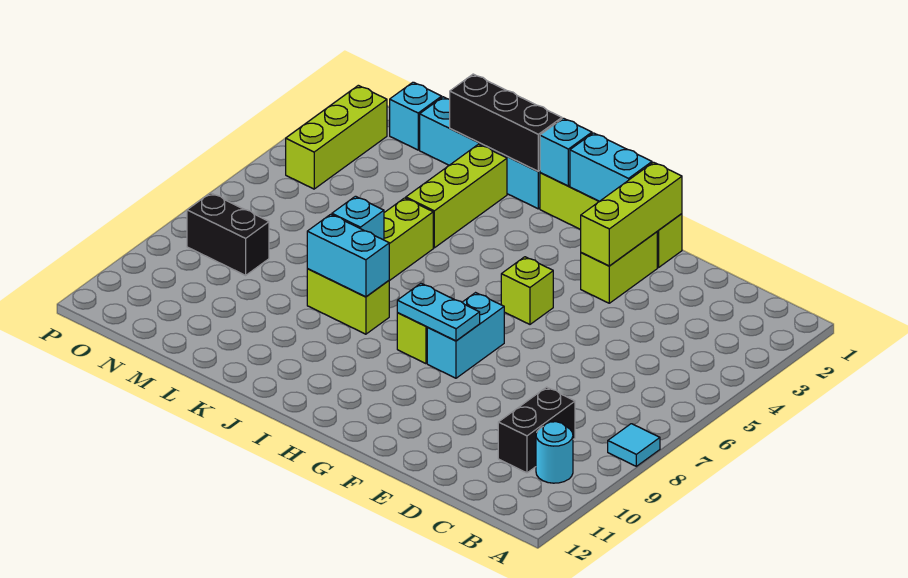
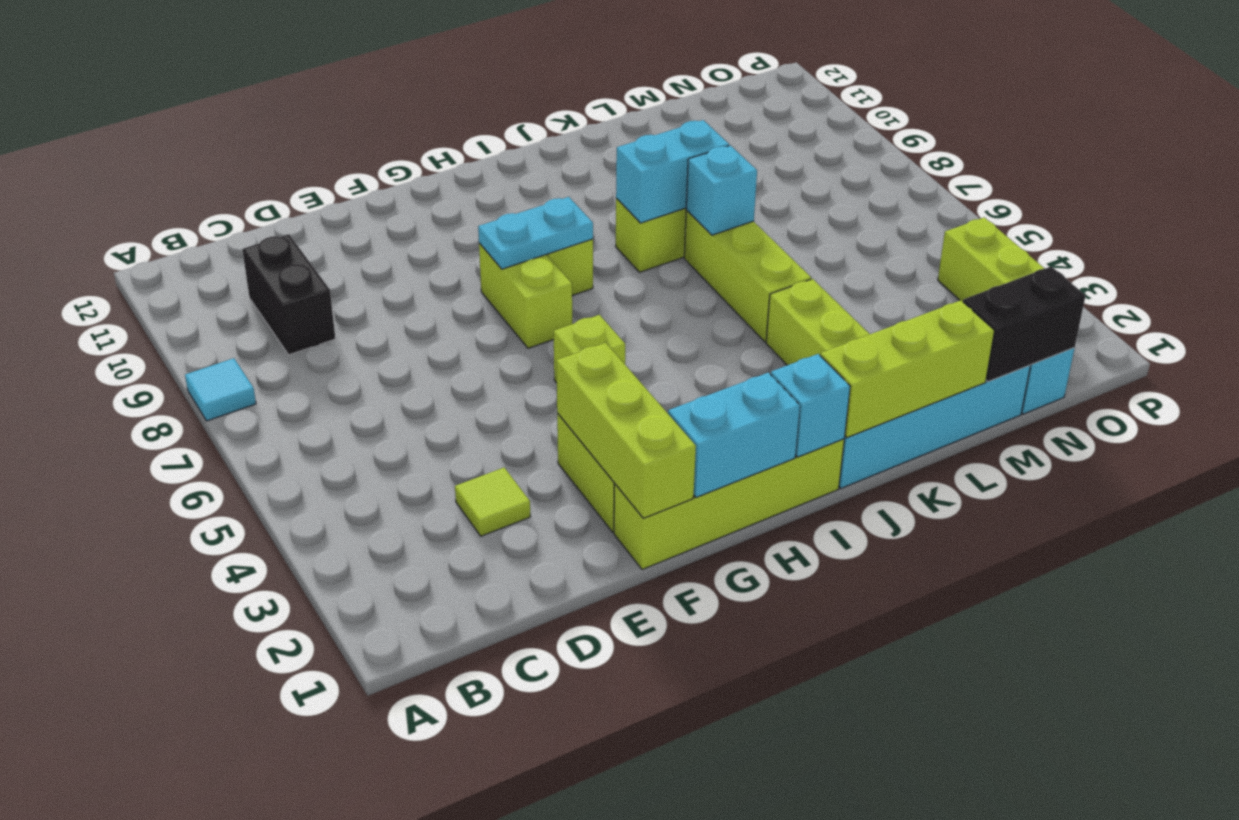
cyan round brick B10 level 1 -> none
none -> lime tile D3 level 1
cyan brick G7:G8 level 1 -> lime brick G7:G8 level 1
black brick J1:L1 level 2 -> lime brick J1:L1 level 2
black brick N8:O8 level 1 -> black brick M1:N1 level 2

